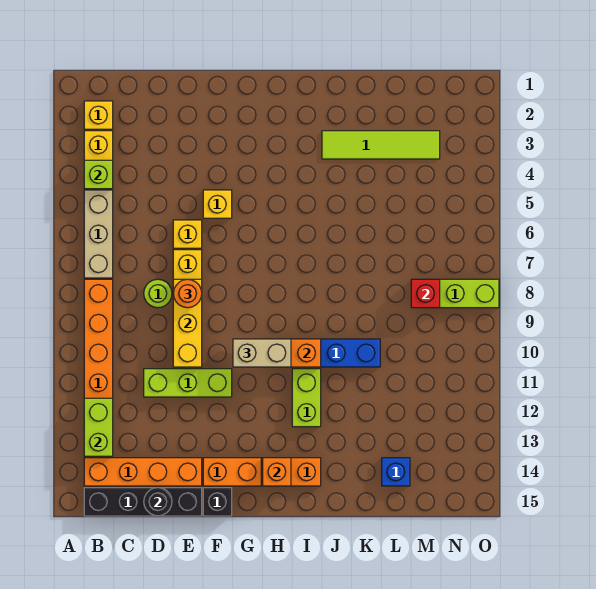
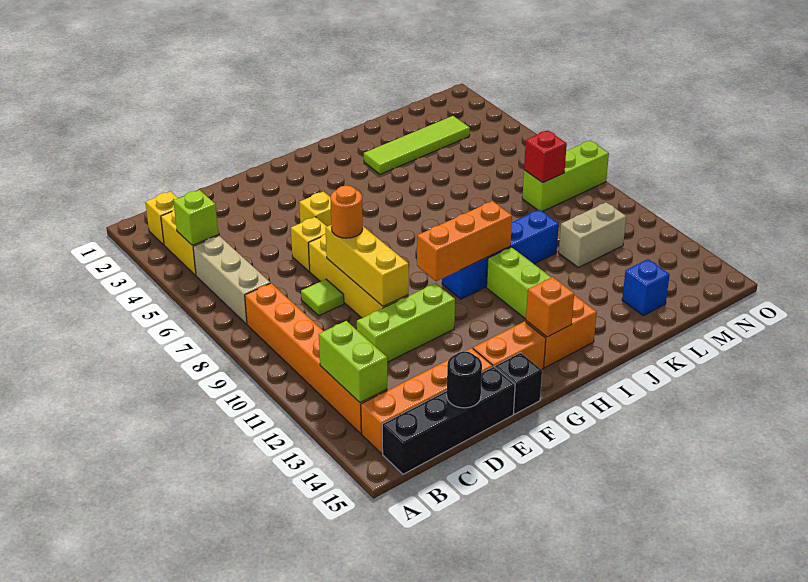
lime round brick D8 level 1 -> lime tile D8 level 1
tan brick G10:H10 level 3 -> tan brick L11:M11 level 1

